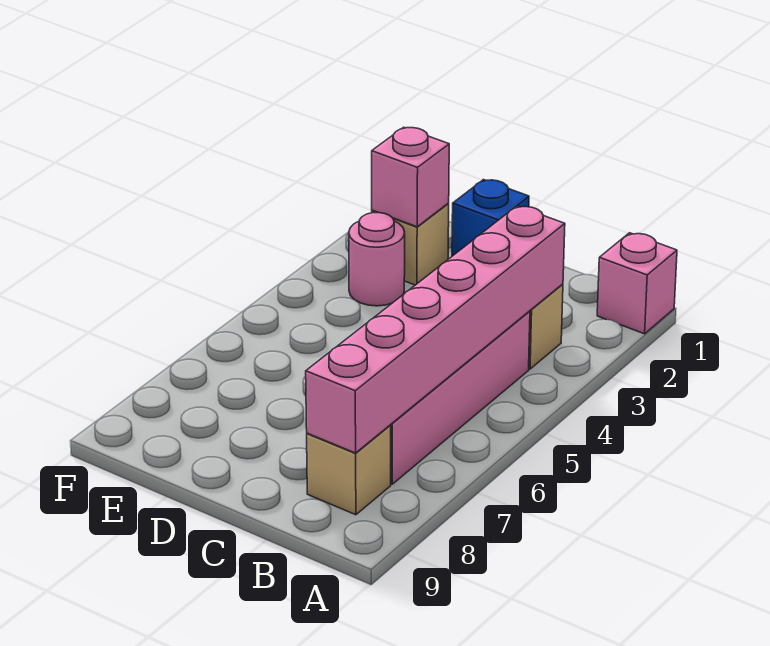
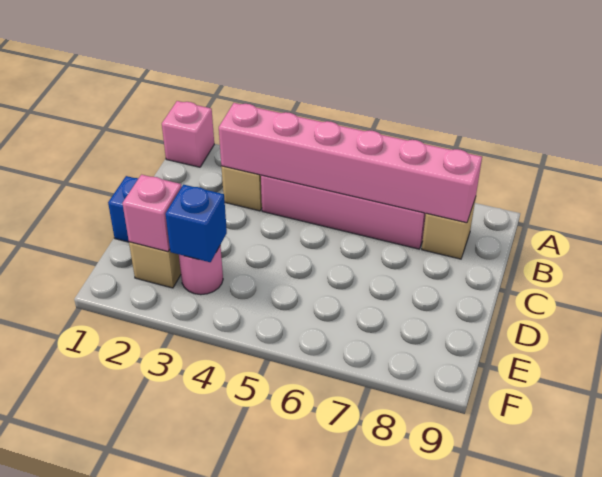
none -> blue brick E3 level 2

